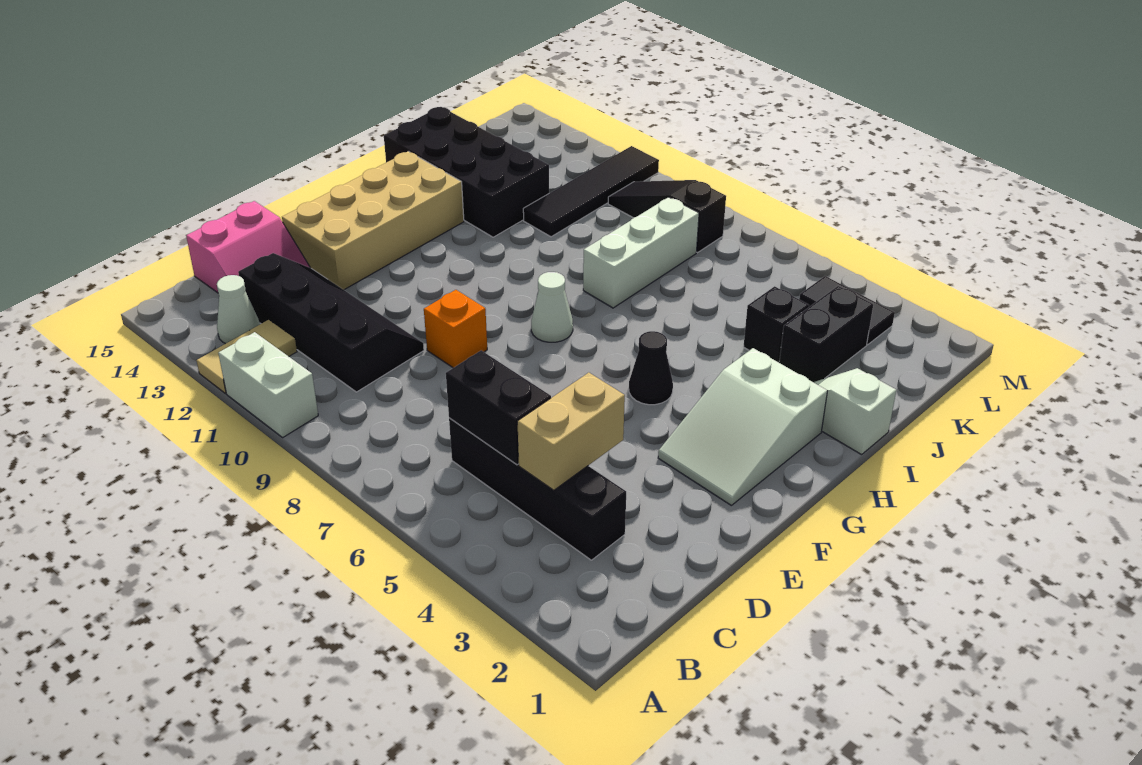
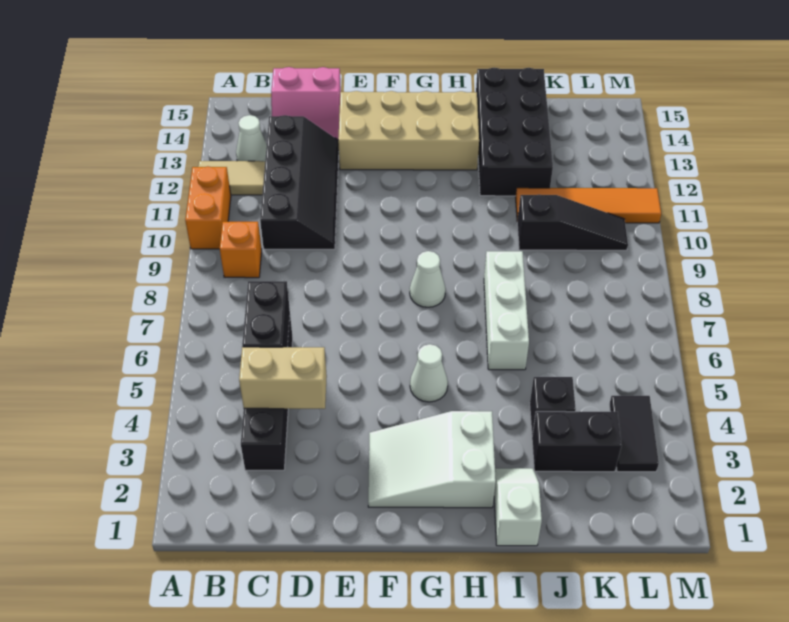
white brick A10:A11 level 1 -> orange brick A10:A11 level 1
orange brick E9 level 1 -> orange brick B9 level 1
black cone G5 level 1 -> white cone G5 level 1
white brick I8:K8 level 1 -> white brick I6:I8 level 1
black tile J11:M11 level 1 -> orange tile J11:M11 level 1
black slope L8:L10 level 1 top 8 -> black slope J10:L10 level 1 top J

